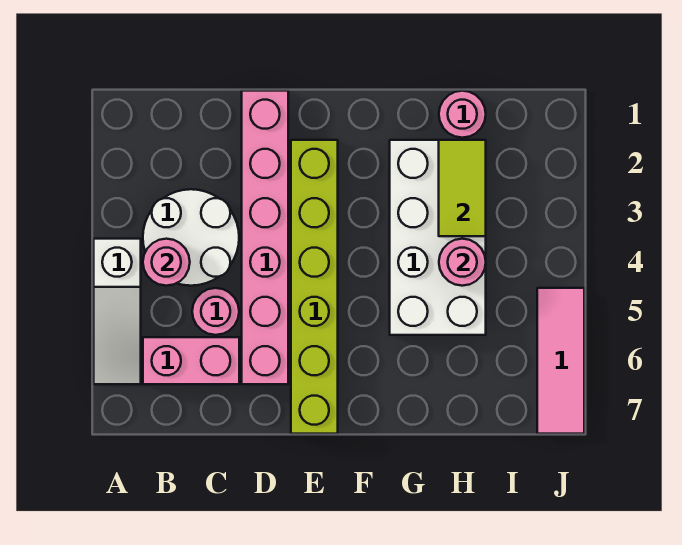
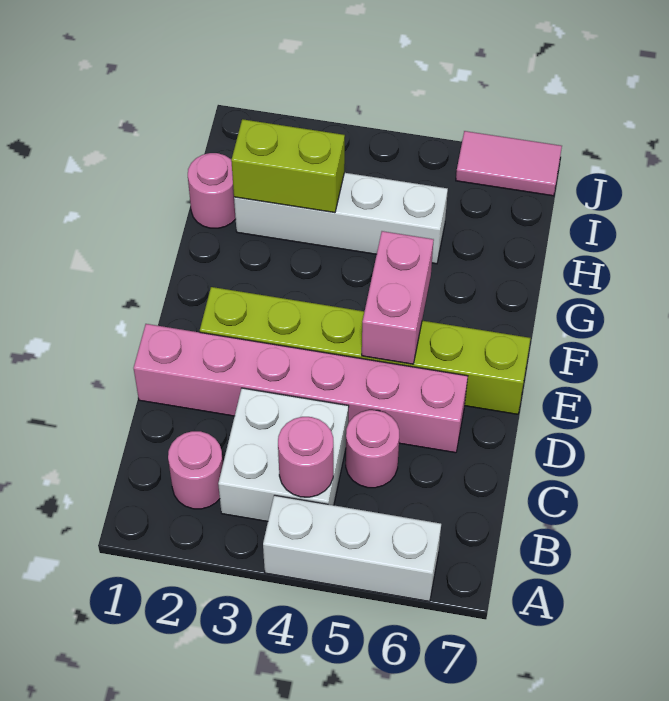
white slope A4:A6 level 1 top 4 -> white brick A4:A6 level 1
white round brick B3:C4 level 1 -> white brick B3:C4 level 1
pink brick B6:C6 level 1 -> pink brick E5:F5 level 2
white brick G2:H5 level 1 -> white brick H2:H5 level 1
lime tile H2:H3 level 2 -> lime brick H2:H3 level 2
pink round brick H4 level 2 -> pink round brick B2 level 1
pink tile J5:J7 level 1 -> pink tile J6:J7 level 1

